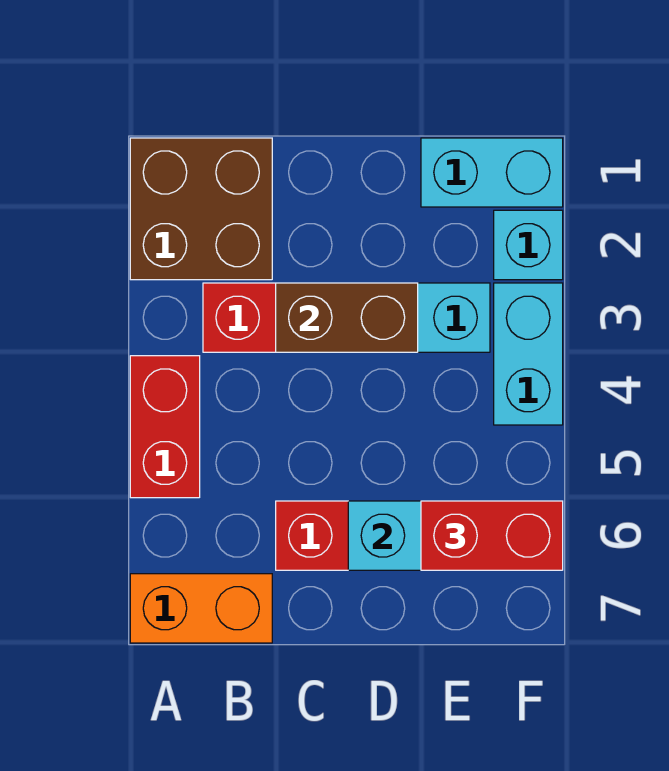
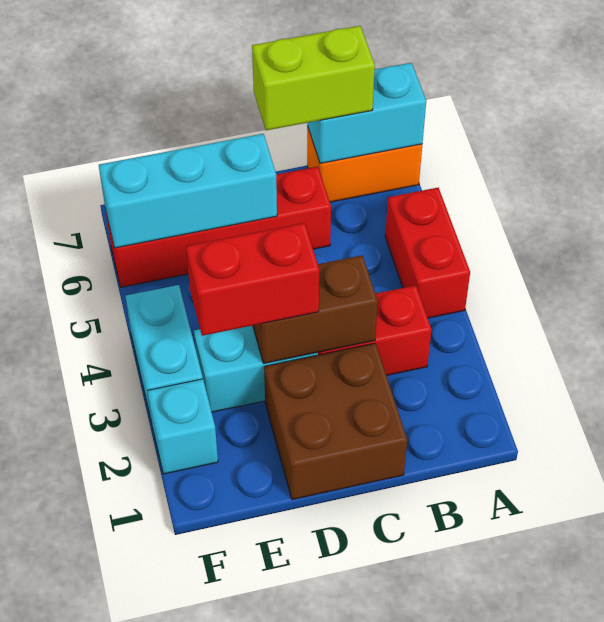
brown brick A1:B2 level 1 -> brown brick C1:D2 level 1
none -> lime brick B7:C7 level 3
cyan brick E1:F1 level 1 -> cyan brick A7:B7 level 2
red brick E6:F6 level 3 -> red brick D3:E3 level 3

